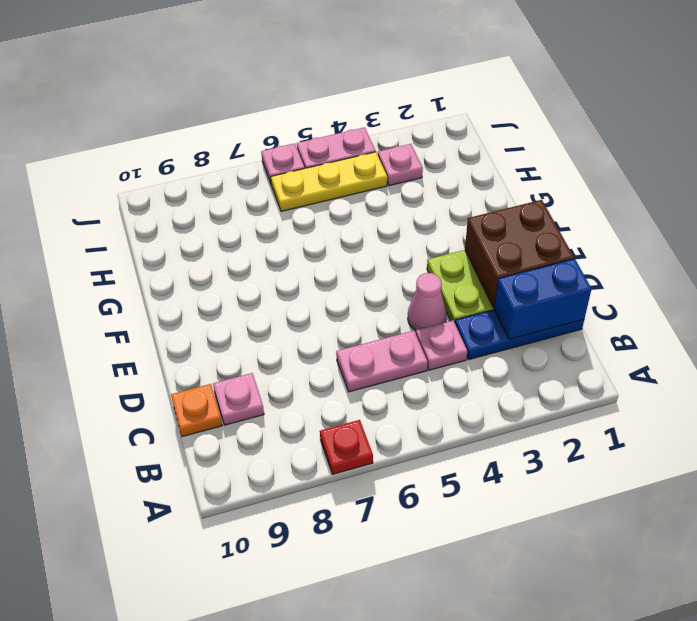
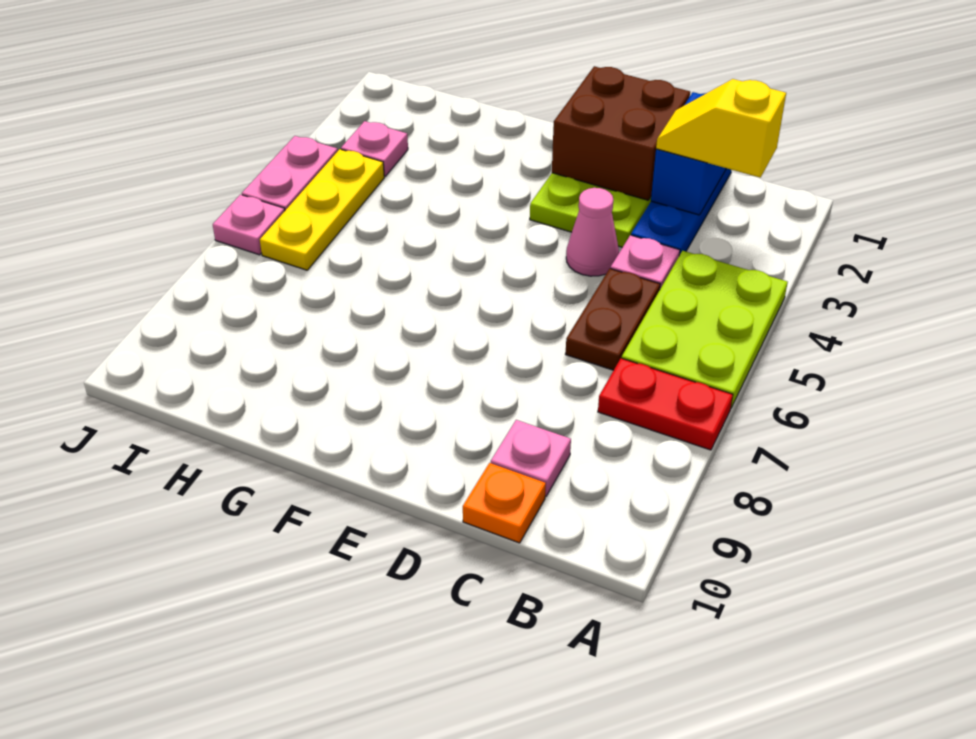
none -> lime plate A4:B6 level 1
red plate A7 level 1 -> red plate A7:B7 level 1
none -> yellow slope B2:C2 level 3 top B
pink plate C5:C6 level 1 -> brown plate C5:C6 level 1

